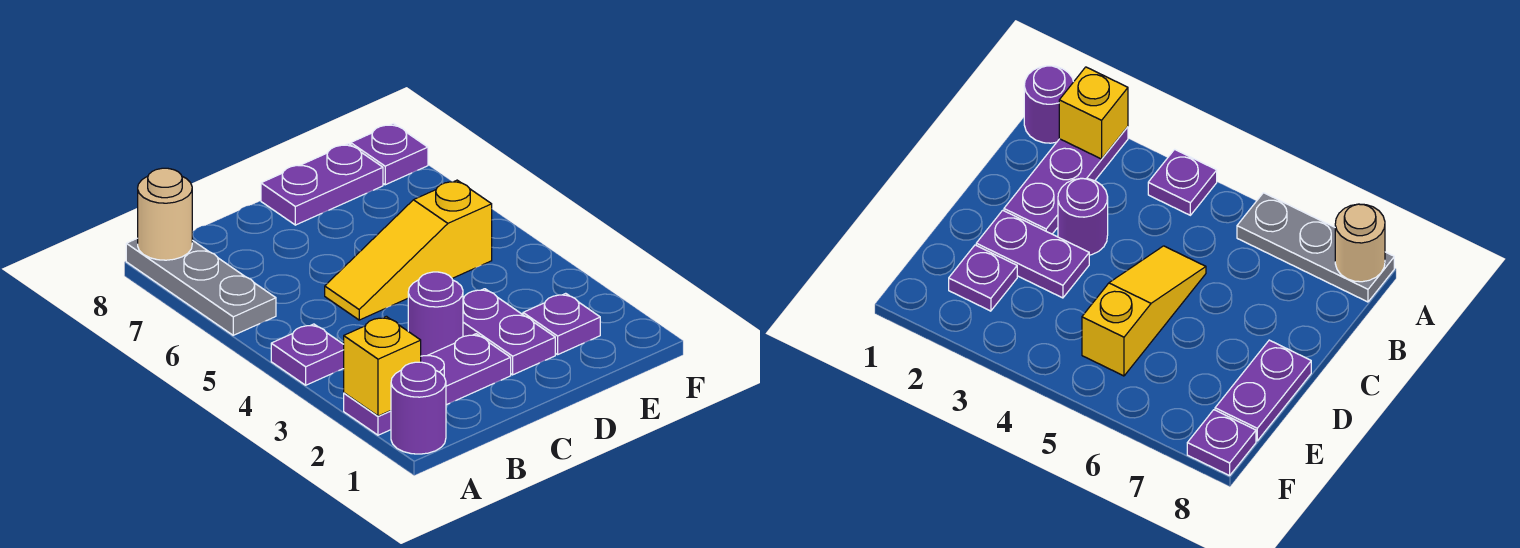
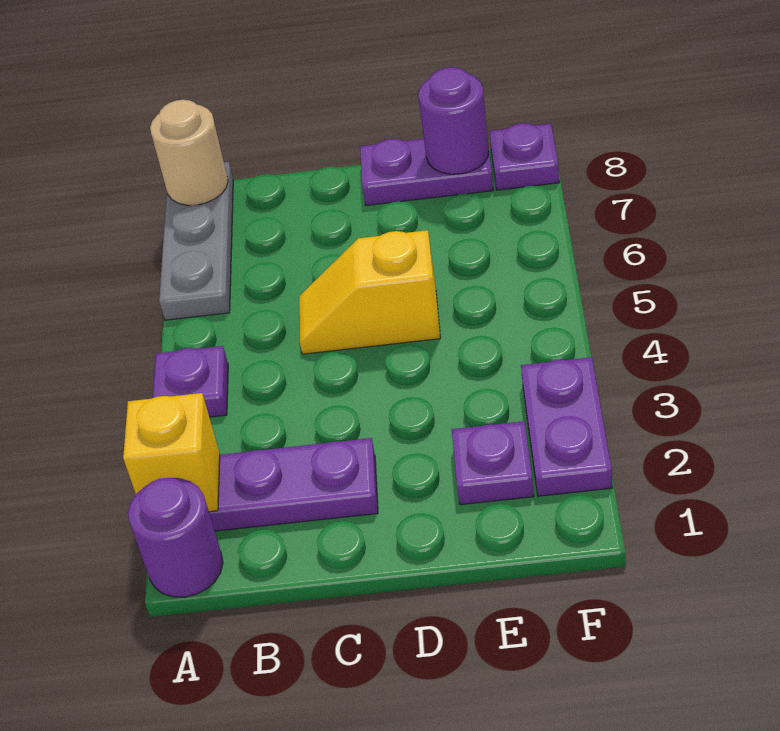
purple round brick C3 level 1 -> purple round brick E8 level 2
yellow slope C5:E5 level 1 top E -> yellow slope C5:D5 level 1 top D
purple plate D2:D3 level 1 -> purple plate F2:F3 level 1

